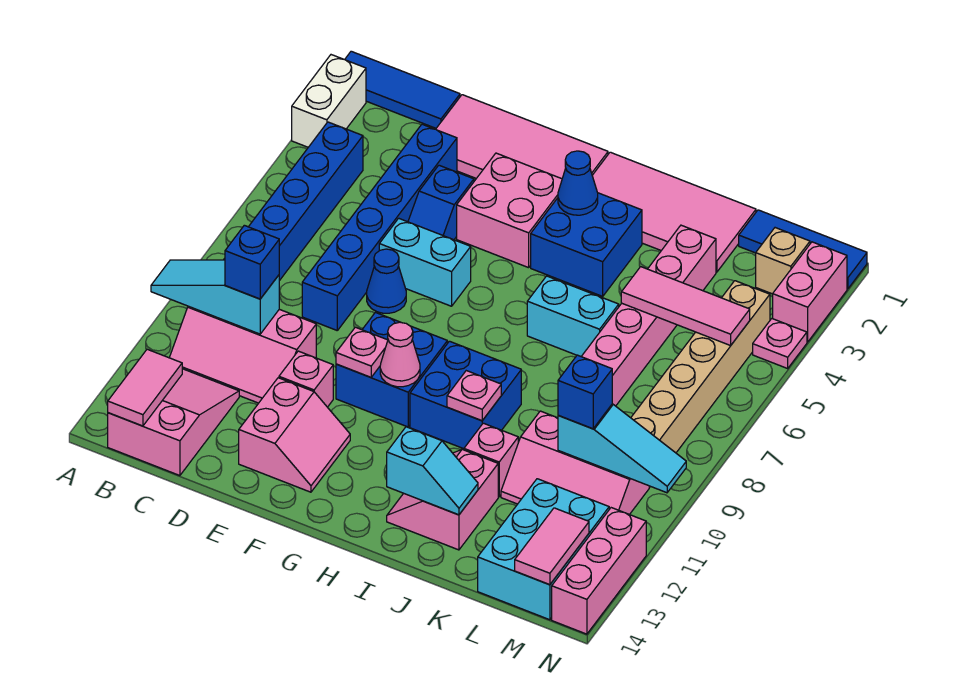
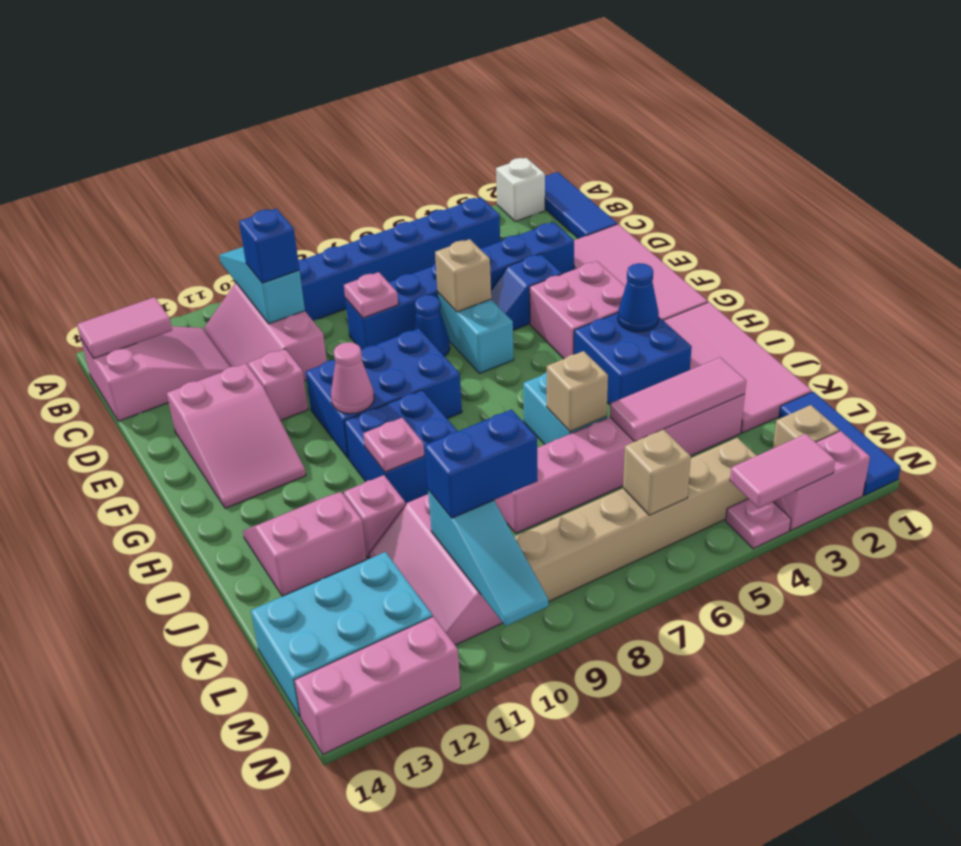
white brick A2:A3 level 1 -> white brick A2 level 1
none -> tan brick E6 level 2
pink slope E12:F13 level 1 top E -> pink slope E12:G13 level 1 top E
blue brick F9:G10 level 1 -> blue brick F8:G10 level 1
pink plate F10 level 2 -> pink plate D8 level 2
cyan slope I13:J13 level 2 top I -> none
none -> tan brick J6 level 2
pink tile K5:M5 level 2 -> pink tile K3:K5 level 2
blue brick L10 level 3 -> blue brick L9:L10 level 3
none -> tan brick M6 level 2
pink tile M13:M14 level 2 -> pink tile N3:N4 level 2

